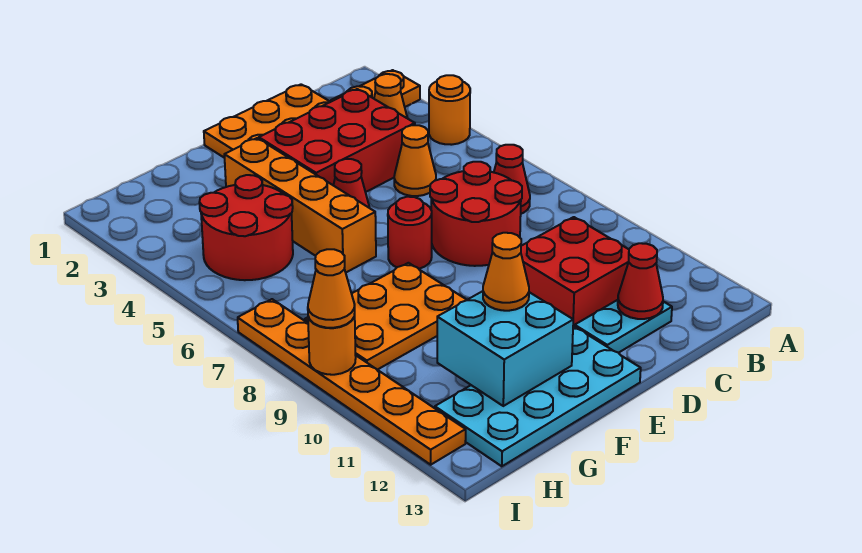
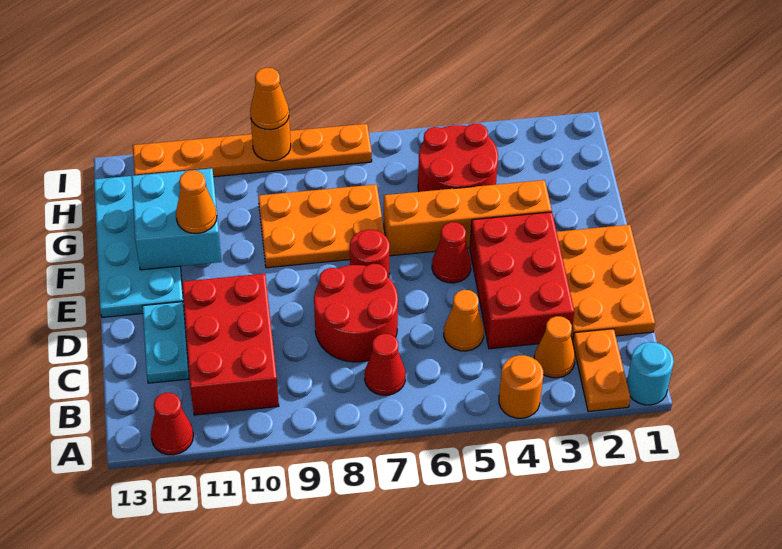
none -> cyan round brick A1 level 1
red brick C10:D11 level 1 -> red brick B10:D11 level 1
red cone C12 level 2 -> red cone A12 level 1
orange plate F8:H9 level 1 -> orange plate F7:G9 level 1

